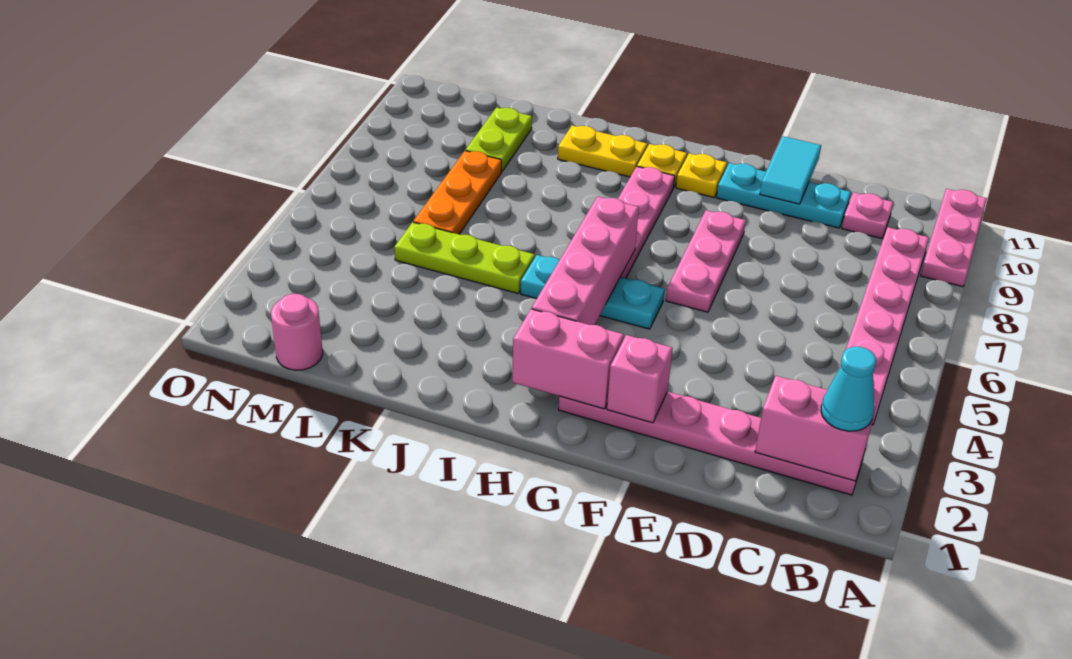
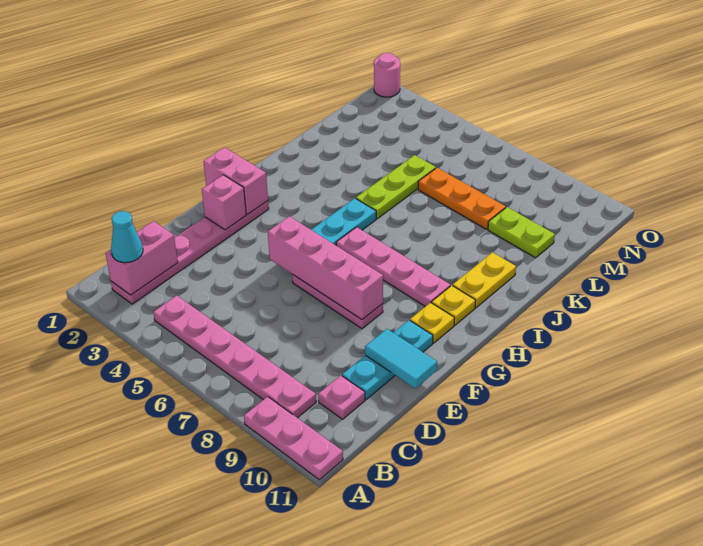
pink brick G2:H2 level 2 -> pink brick G1:G2 level 2
pink brick H3:H6 level 2 -> pink brick F5:F8 level 2
pink round brick M1 level 1 -> pink round brick O1 level 1

